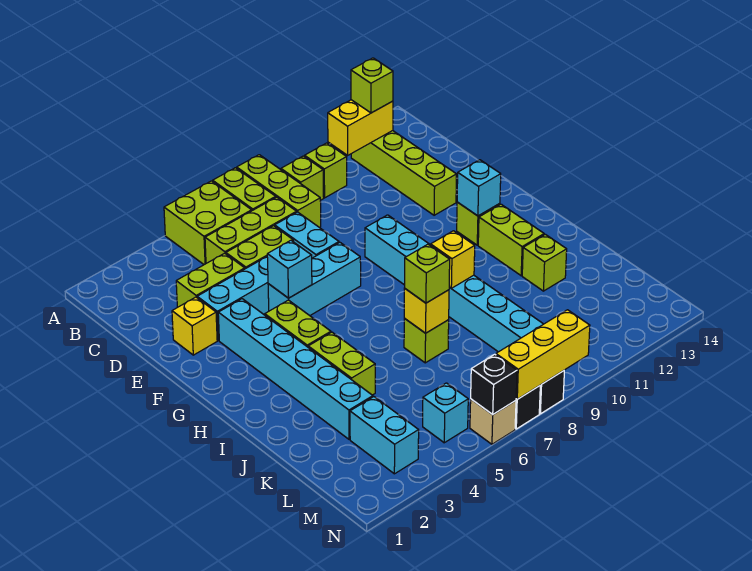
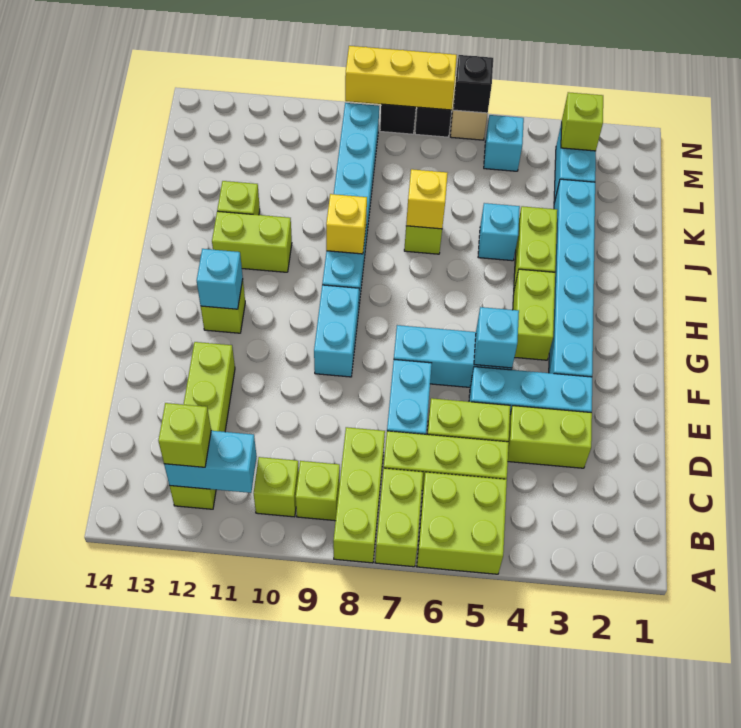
yellow brick B11:B12 level 2 -> cyan brick B11:B12 level 2
yellow brick E2 level 1 -> none
lime brick H12:I12 level 1 -> lime brick I11:I12 level 1
none -> cyan brick J5 level 1
lime brick J7 level 3 -> lime brick M3 level 2

